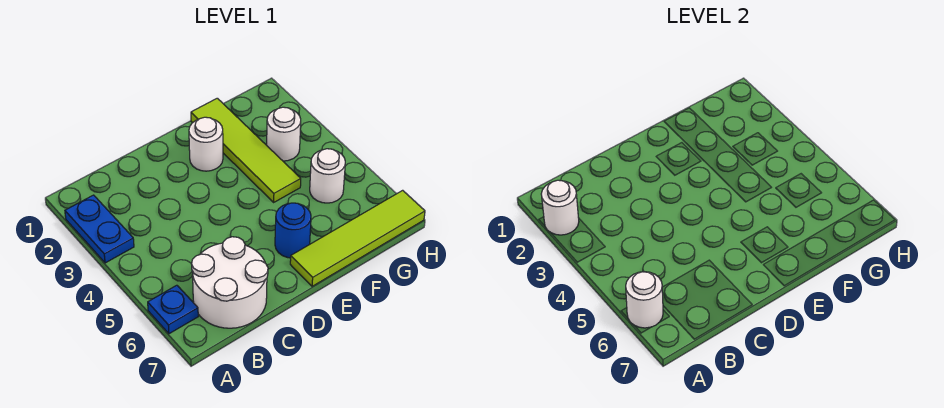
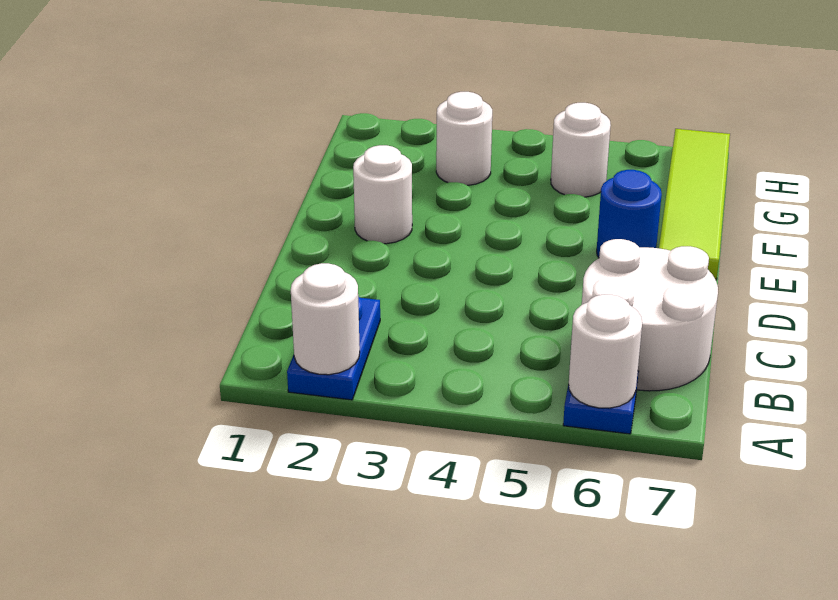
blue plate A2:A3 level 1 -> blue plate A2:B2 level 1
lime tile F1:F4 level 1 -> none

